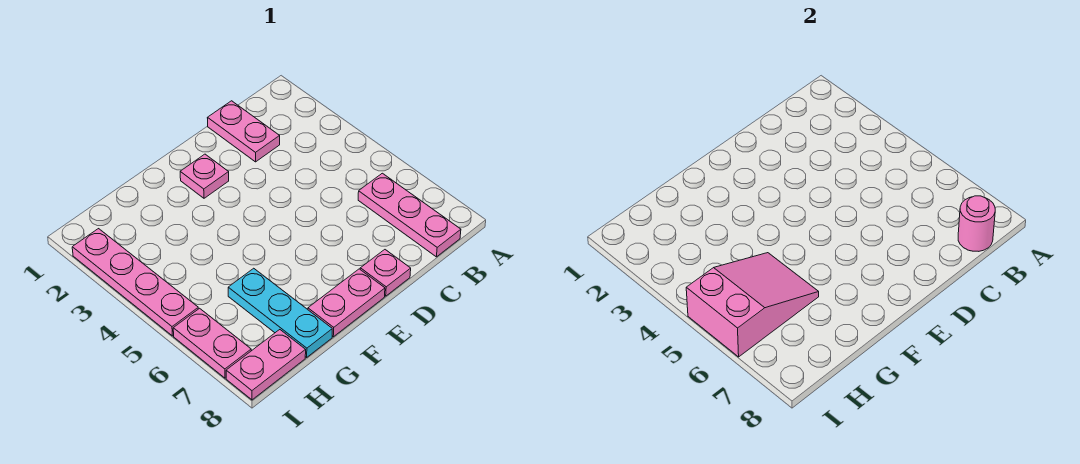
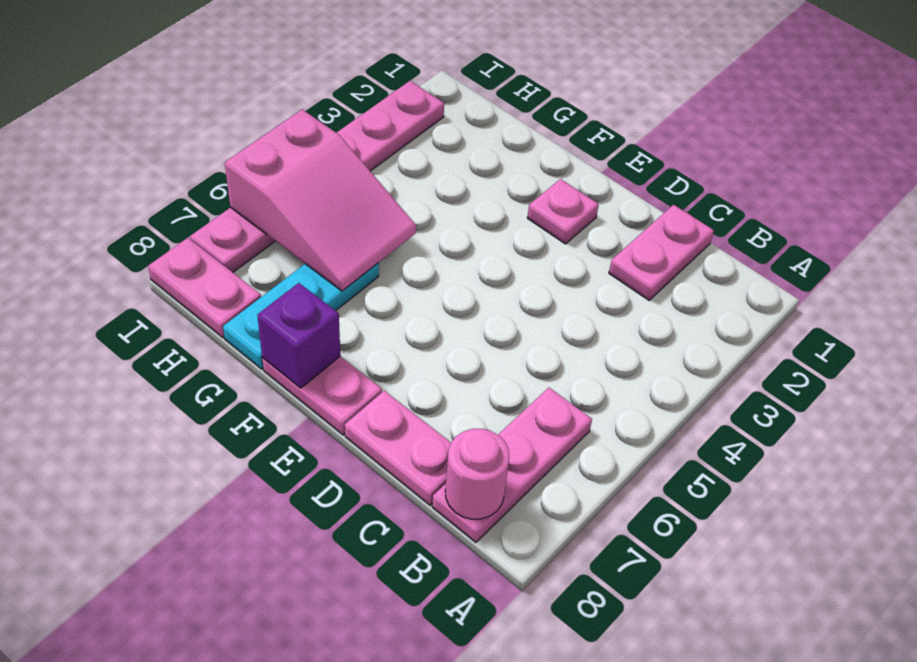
pink plate D8 level 1 -> pink plate C8:D8 level 1
none -> purple brick F8 level 2

